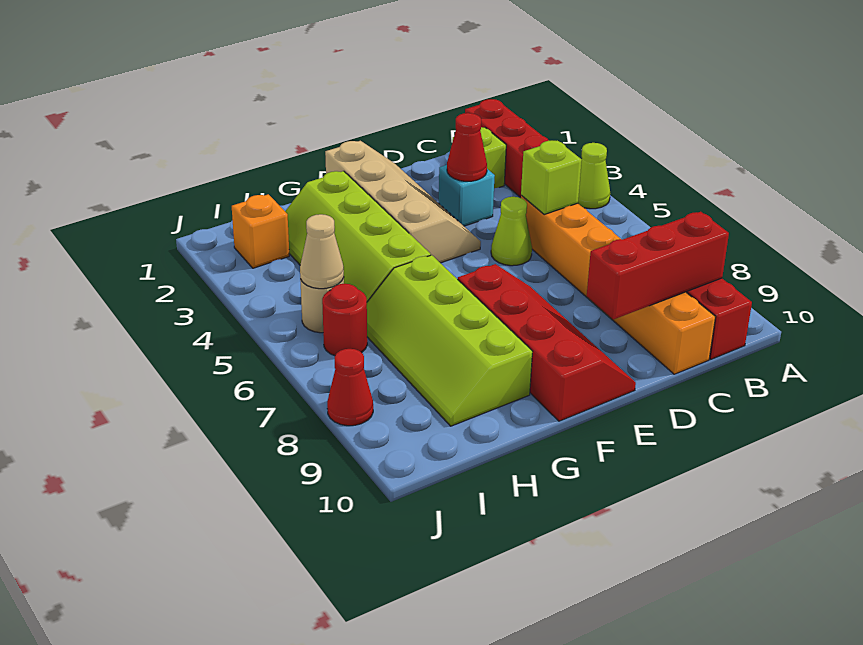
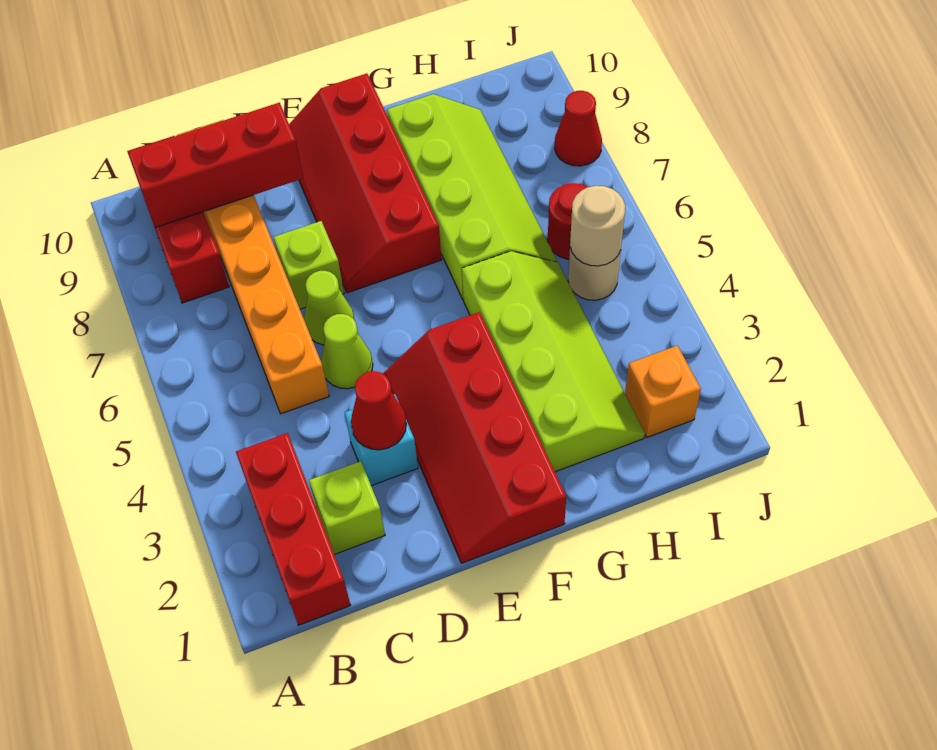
lime cone A4 level 1 -> lime cone D6 level 1
lime brick C5 level 2 -> lime brick D7 level 1
tan slope E1:F4 level 1 top F -> red slope E1:F4 level 1 top F
tan cone I5 level 2 -> tan round brick I5 level 2

